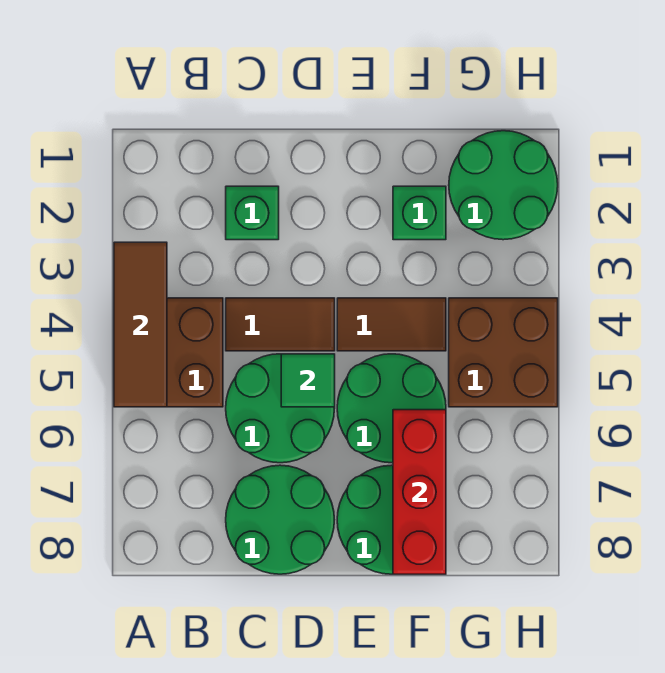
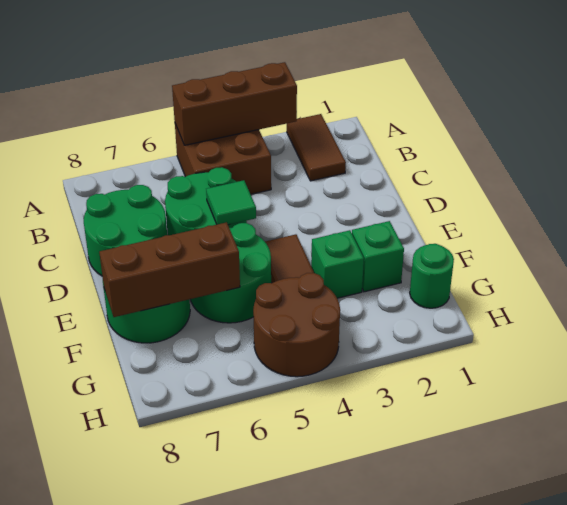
brown tile A3:A5 level 2 -> brown brick A3:A5 level 2
green brick C2 level 1 -> green brick F3 level 1
brown tile C4:D4 level 1 -> brown tile A2:B2 level 1
red brick F6:F8 level 2 -> brown brick F6:F8 level 2
green round brick G1:H2 level 1 -> green round brick G1 level 1
brown brick G4:H5 level 1 -> brown round brick G4:H5 level 1

